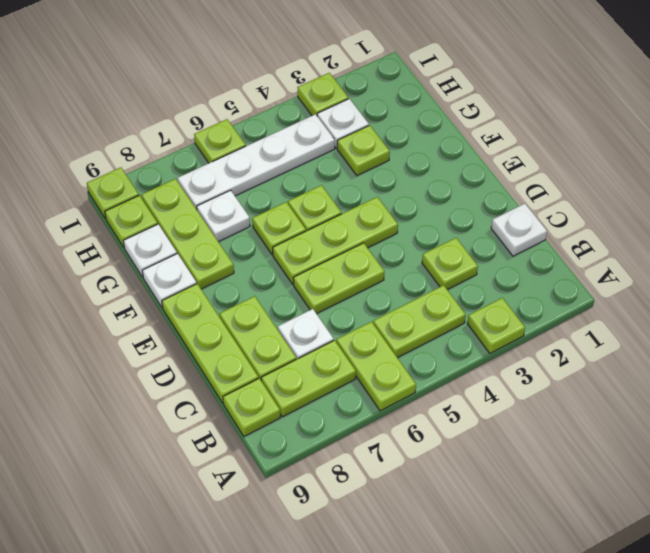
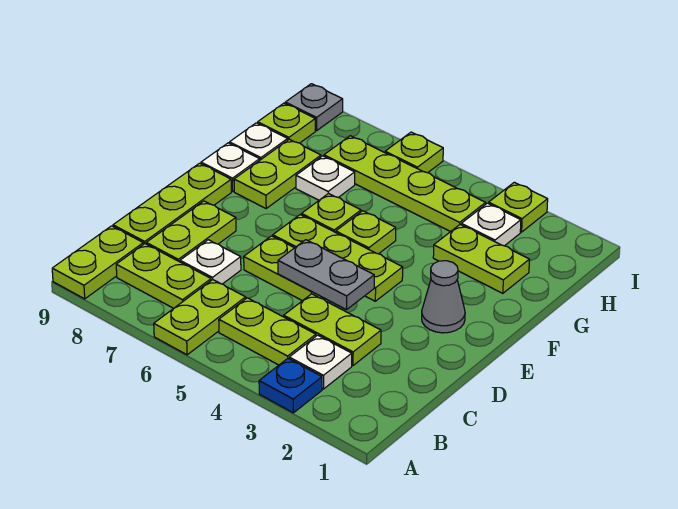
lime plate A3 level 1 -> blue plate A3 level 1
lime plate B9 level 1 -> lime plate A9:B9 level 1
white plate C1 level 1 -> white plate B3 level 1
lime plate C3 level 1 -> lime plate C3:C4 level 1
none -> grey plate D4:D5 level 2
none -> grey cone E2 level 1
lime plate F8:H8 level 1 -> lime plate F8:G8 level 1
lime plate G3 level 1 -> lime plate G2:G3 level 1
white plate H4:H7 level 1 -> lime plate H4:H7 level 1
lime plate I9 level 1 -> grey plate I9 level 1

